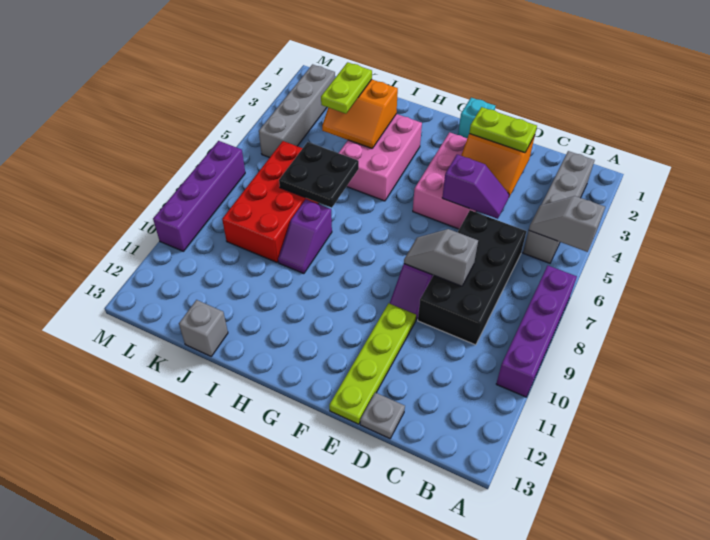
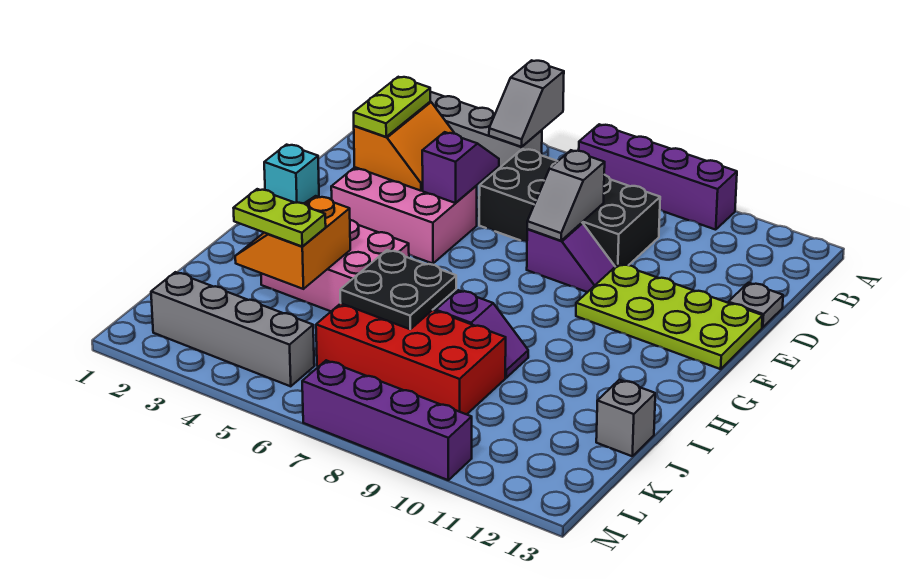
lime plate E10:E13 level 1 -> lime plate E10:F13 level 1
orange slope I3:J4 level 2 top 3 -> orange slope I3:J4 level 2 top 4

